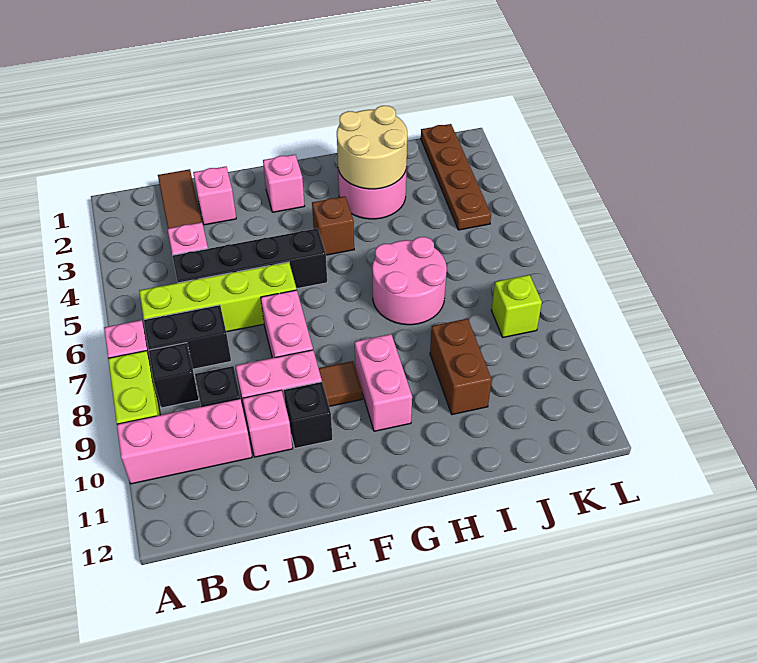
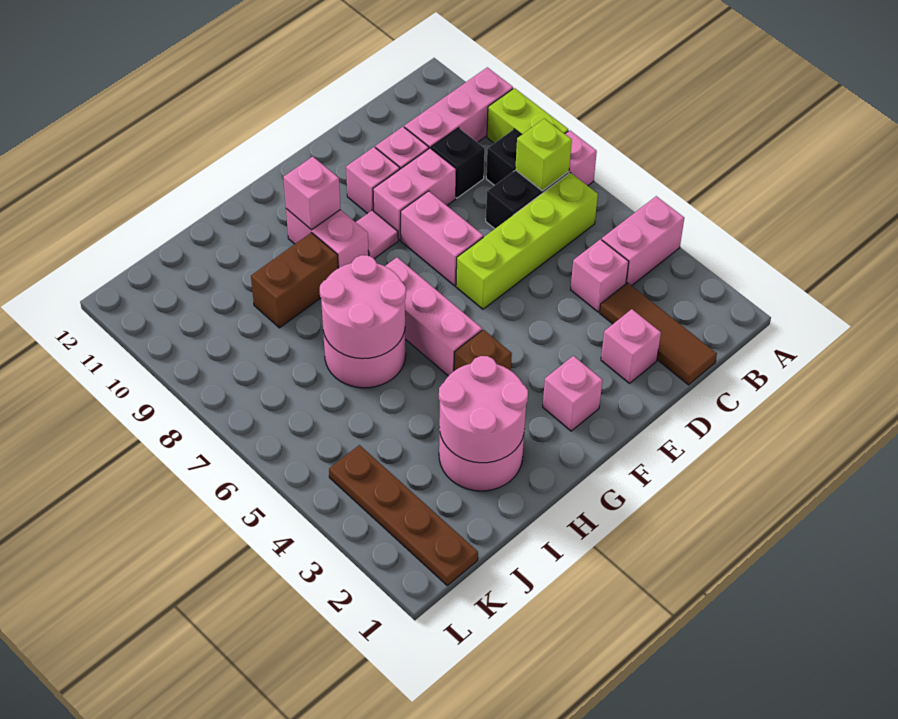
none -> pink brick A4:B4 level 1
black brick C5:F5 level 1 -> none
black brick E10 level 1 -> pink brick E10 level 1
brown tile F9 level 1 -> pink tile F9 level 1
none -> pink brick G5:G7 level 1
none -> pink brick G10 level 2
tan round brick H2:I3 level 2 -> pink round brick H2:I3 level 2
none -> pink round brick H6:I7 level 2
brown brick I9:I10 level 1 -> brown brick H9:I9 level 1
lime brick K8 level 1 -> lime brick B7 level 2

